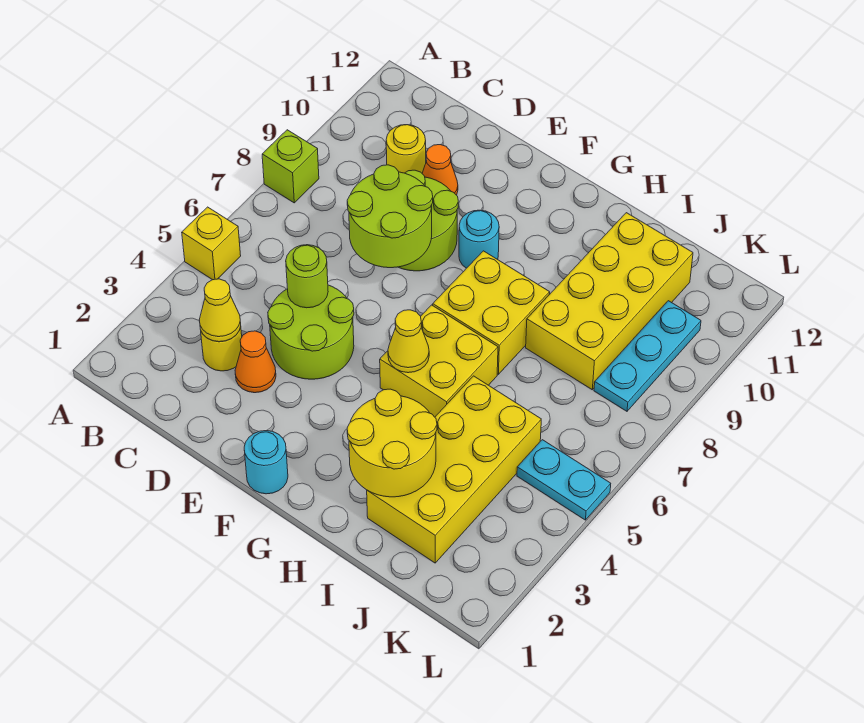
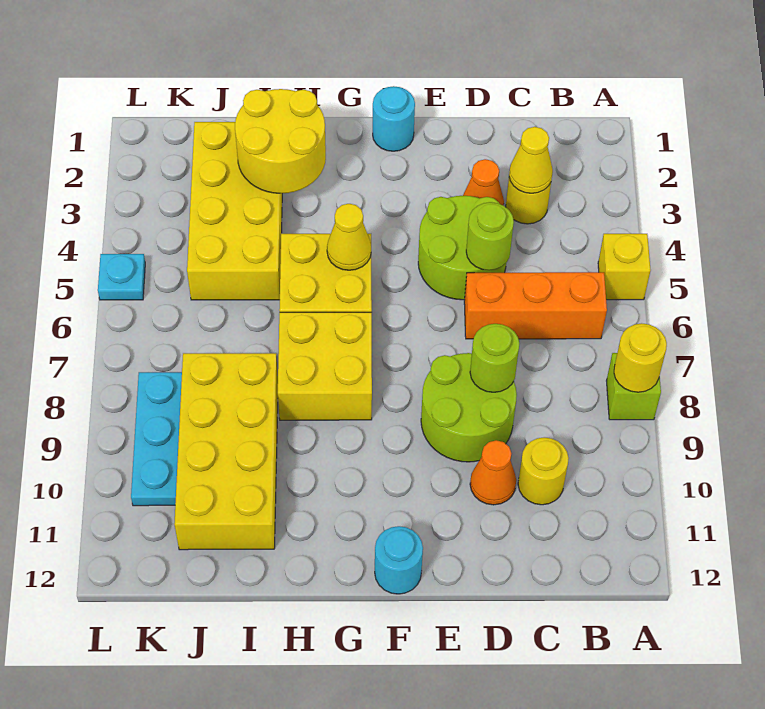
none -> yellow round brick A8 level 2
none -> orange brick B6:D6 level 1
lime round brick D7:E8 level 2 -> lime round brick D8 level 2
cyan round brick F9 level 1 -> cyan round brick F12 level 1
cyan plate K5:L5 level 1 -> cyan plate L5 level 1

